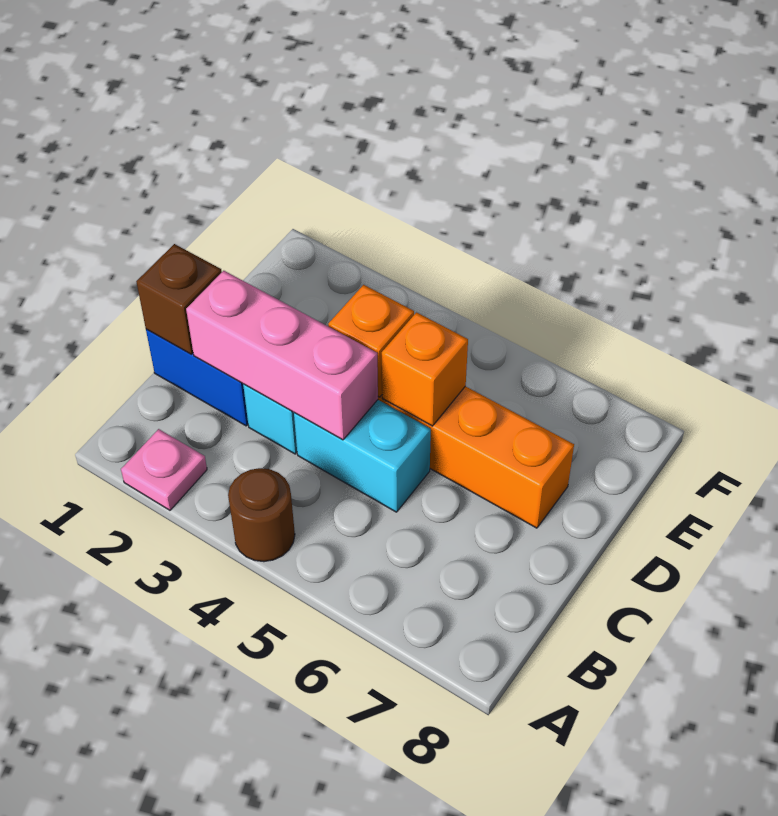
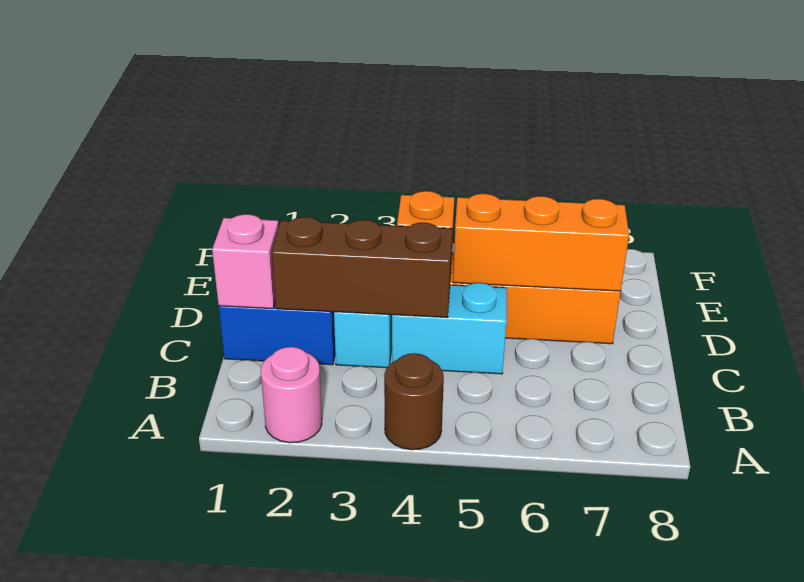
pink plate A2 level 1 -> pink round brick A2 level 1
brown brick C1 level 2 -> pink brick C1 level 2
pink brick C2:C4 level 2 -> brown brick C2:C4 level 2
orange brick D5 level 2 -> orange brick D5:D7 level 2

